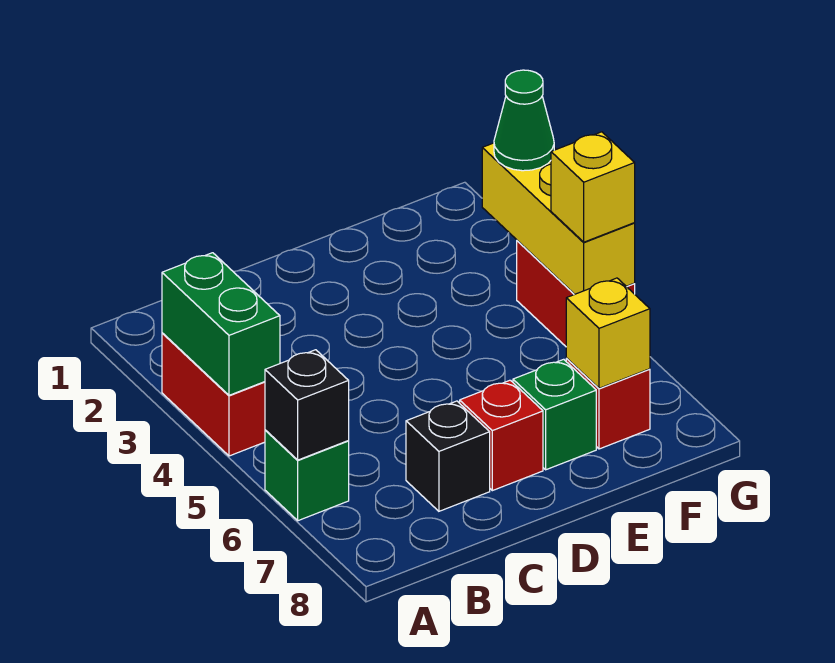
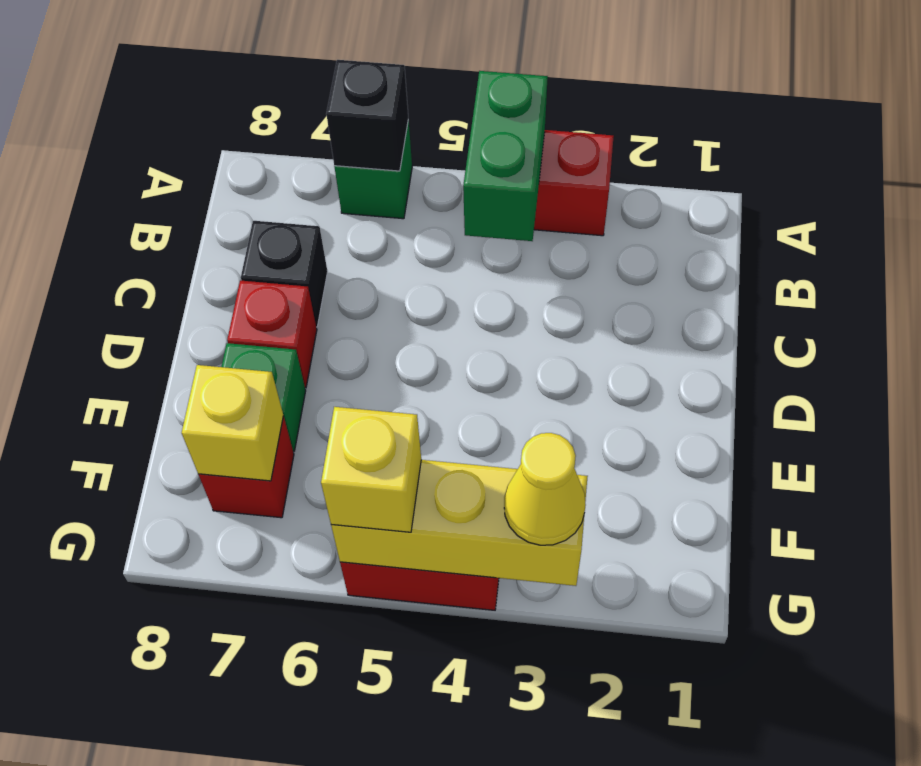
green brick A3:A4 level 2 -> green brick A4:B4 level 2
green cone G3 level 3 -> yellow cone G3 level 3

